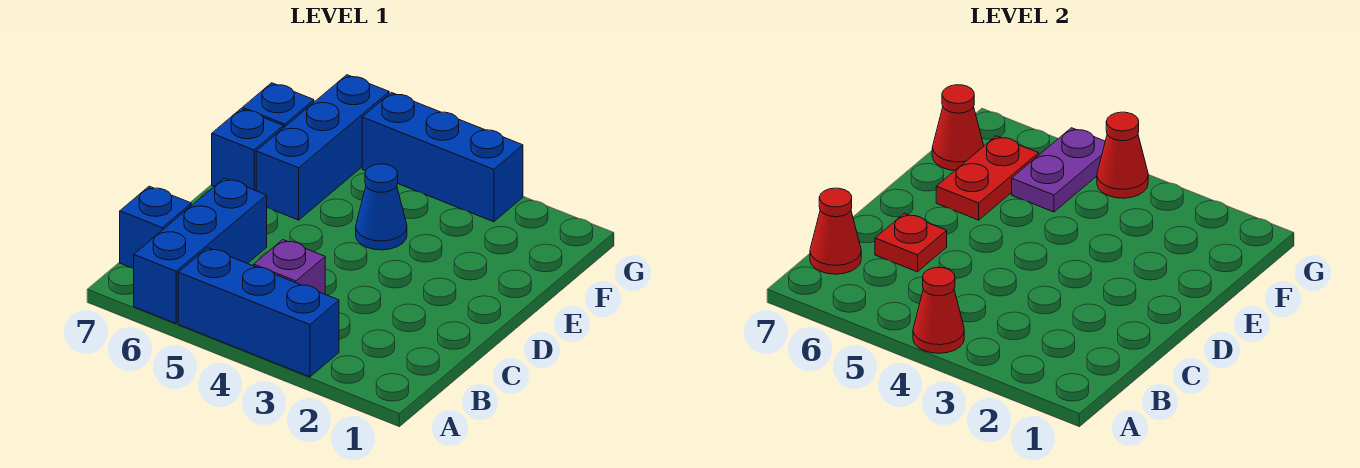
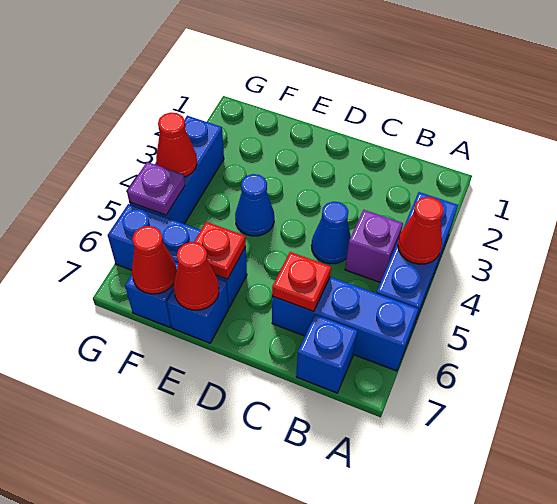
red cone B7 level 2 -> red cone E7 level 2
none -> blue cone C4 level 1
red plate E6:F6 level 2 -> red plate E6 level 2
purple plate F5:G5 level 2 -> purple plate G5 level 2

